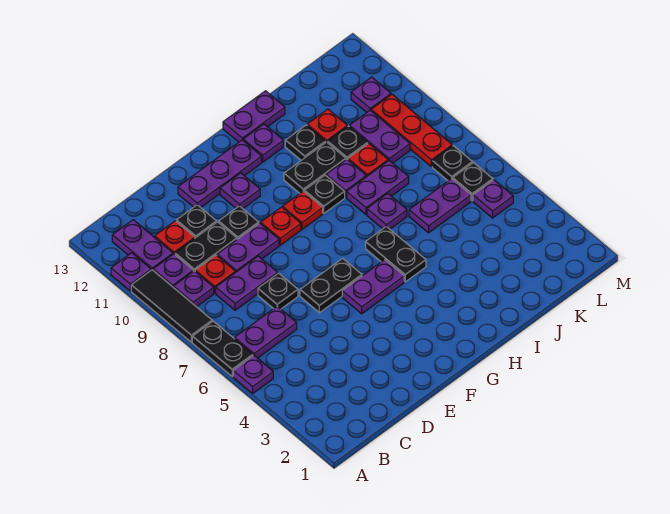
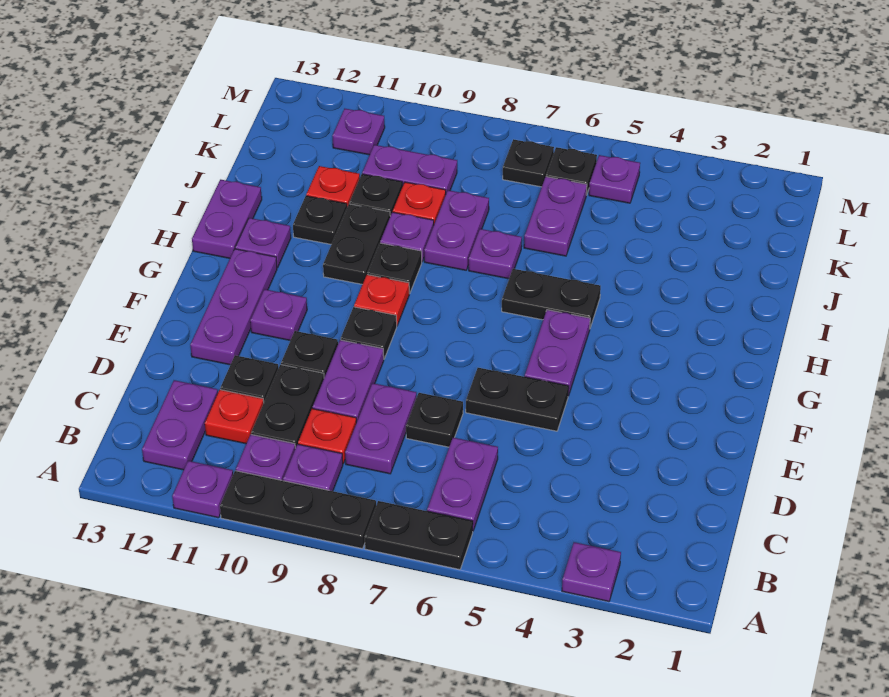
purple plate A5 level 1 -> purple plate A3 level 1
black tile A8:A10 level 1 -> black plate A8:A10 level 1
purple plate B11:B12 level 1 -> purple plate B12:C12 level 1
black plate E6:F6 level 1 -> black plate E5:E6 level 1
red plate F9 level 1 -> black plate F9 level 1
red plate L8:L10 level 1 -> none

